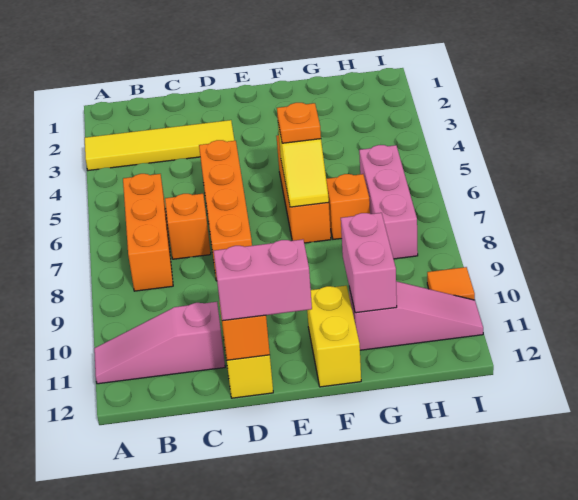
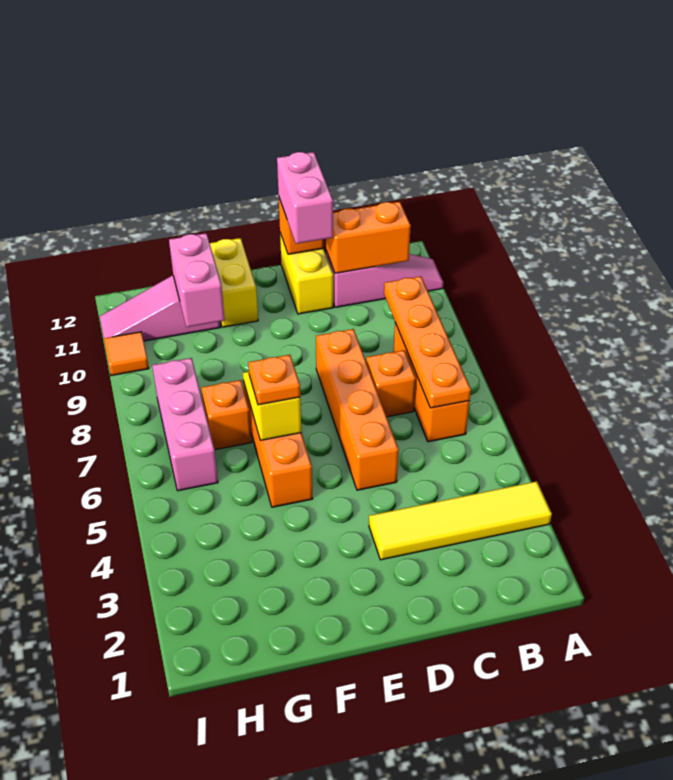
none -> orange plate B6:B9 level 2
none -> orange brick B11:C11 level 2
pink brick D12:E12 level 3 -> pink brick D11:D12 level 3

